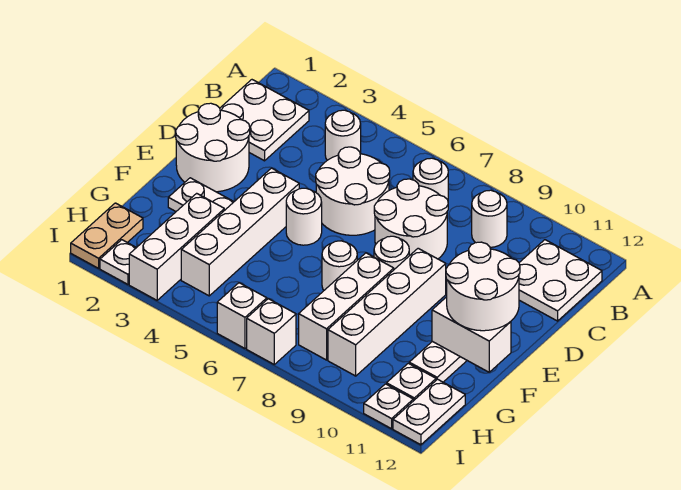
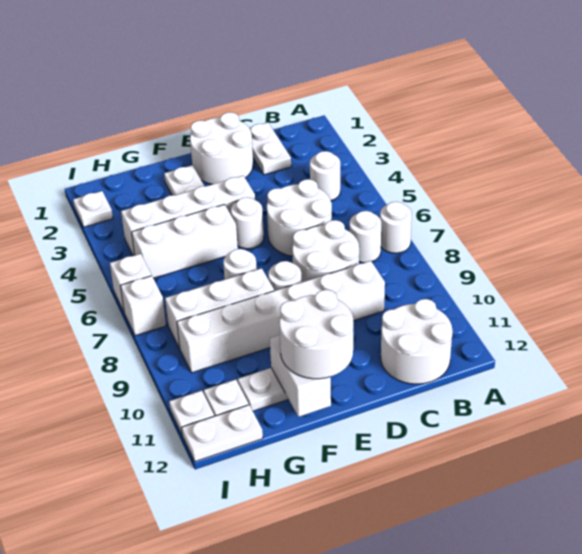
white plate B1:C2 level 1 -> white plate C1:C2 level 1
white round brick B9 level 1 -> white round brick A7 level 1
white plate B11:C12 level 1 -> white round brick B11:C12 level 1
white brick E9:H9 level 1 -> white brick C9:H9 level 1
white brick G3:I3 level 1 -> white brick F5:H5 level 1
tan plate H1:I1 level 1 -> none

